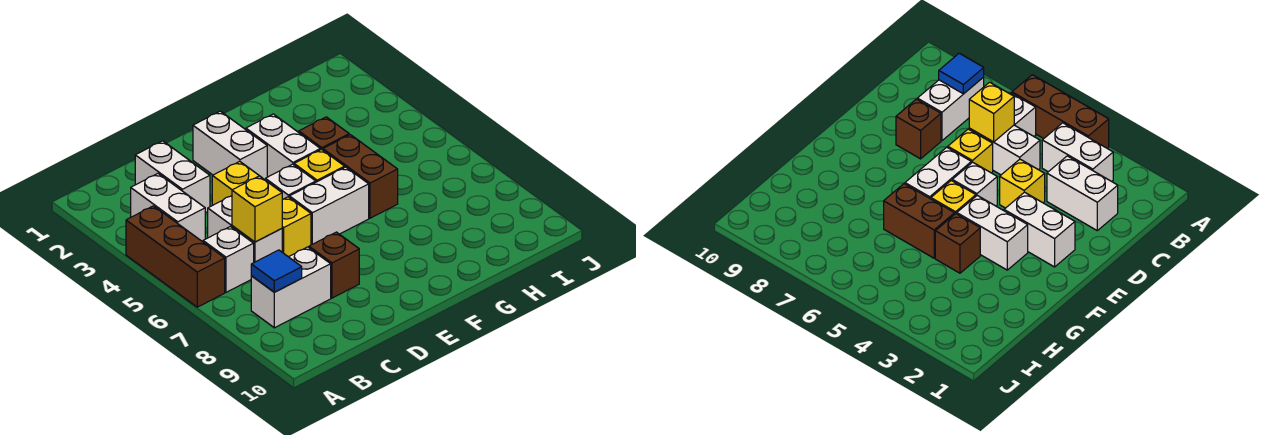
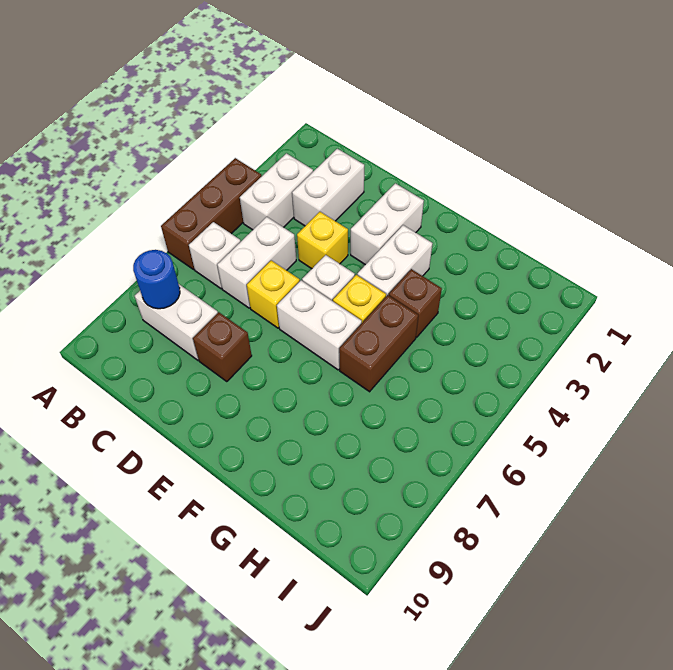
blue tile B8 level 2 -> blue round brick B8 level 2
yellow brick C6 level 2 -> none

